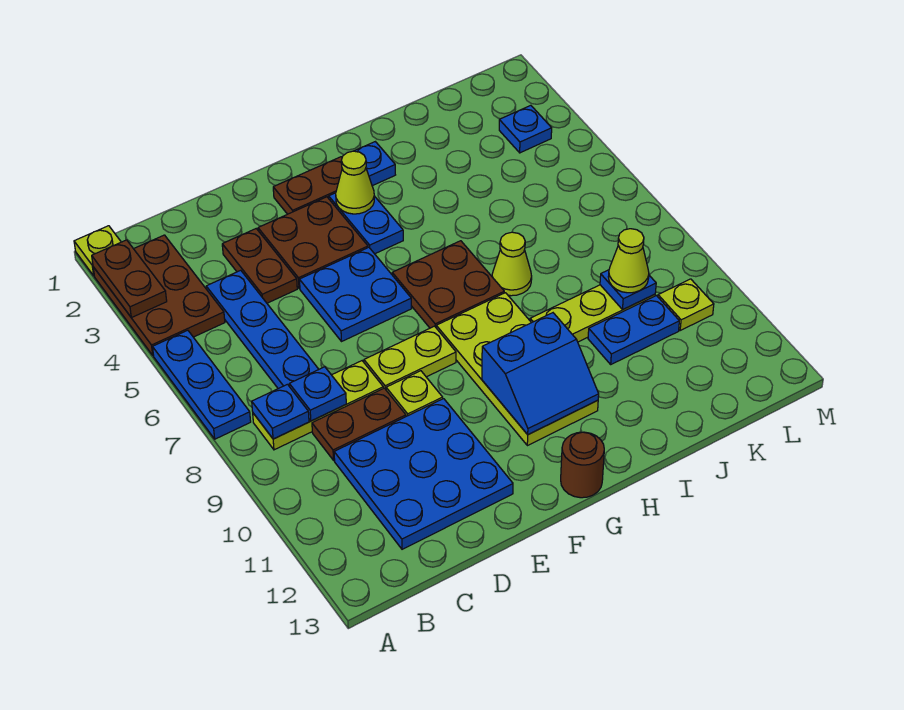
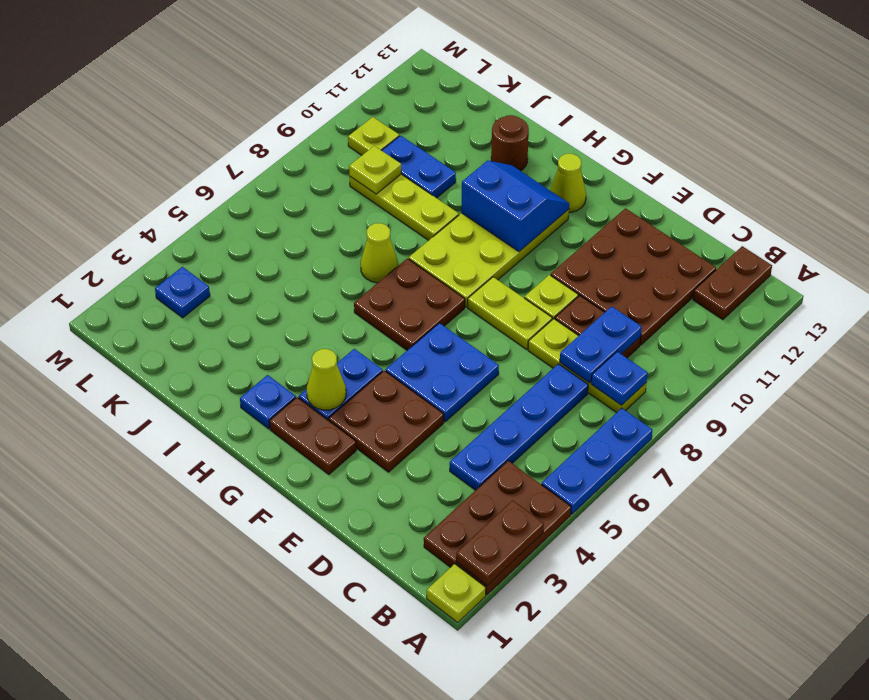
blue plate C8 level 2 -> blue plate C8:C9 level 2
blue plate C10:E12 level 1 -> brown plate C10:E12 level 1
brown plate D3:D4 level 1 -> brown plate B12:B13 level 1
brown round brick G13 level 1 -> brown round brick I12 level 1
blue plate K9 level 2 -> lime plate K9 level 2
lime cone K9 level 3 -> lime cone G12 level 1

